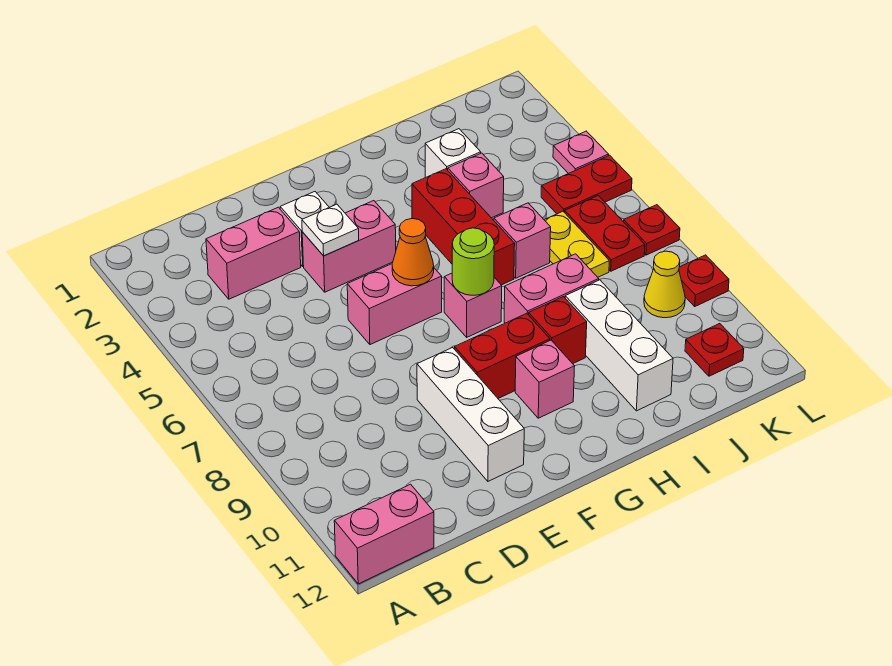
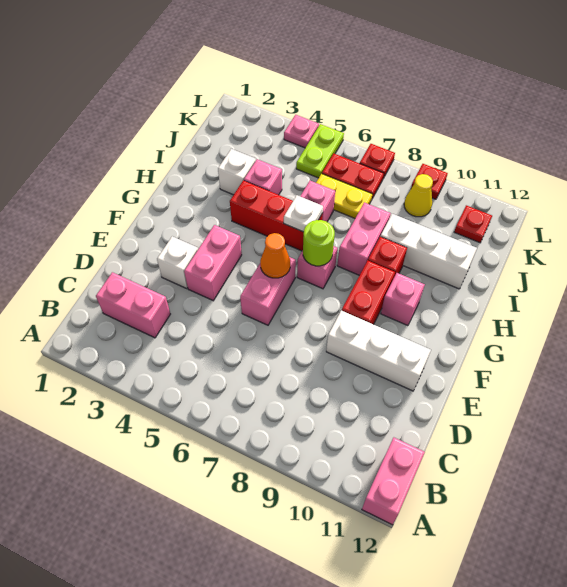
pink brick C3:D3 level 1 -> pink brick C2:C3 level 1
white plate E4 level 2 -> white plate H6 level 2
red plate K5:L5 level 1 -> lime plate K5:L5 level 1

